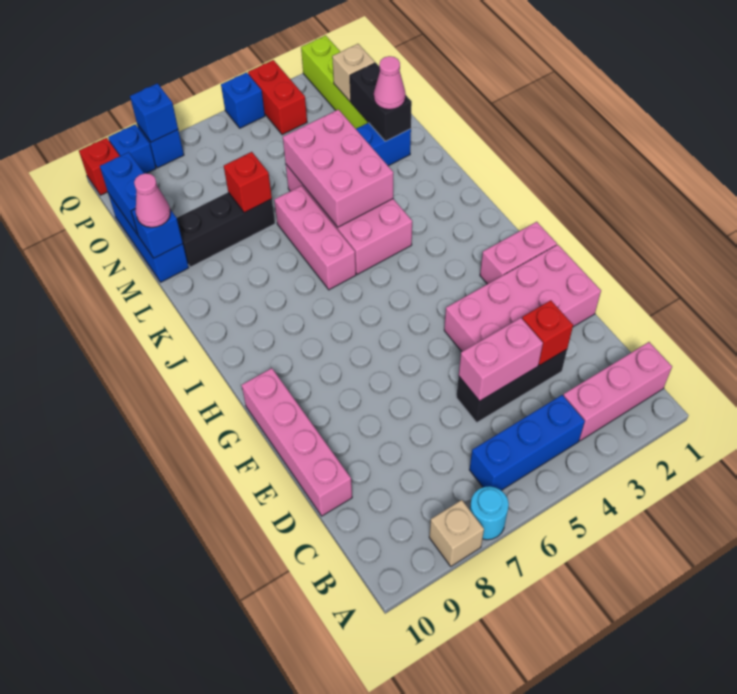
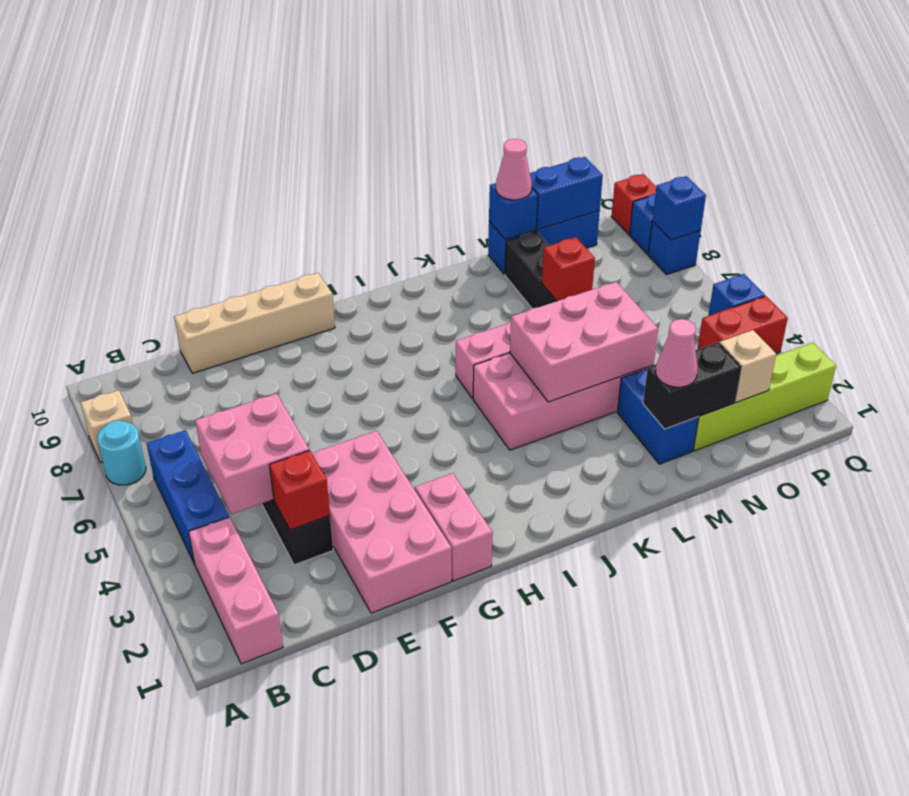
pink brick D4:D5 level 2 -> pink brick C4:D5 level 2
pink brick D10:G10 level 1 -> tan brick D10:G10 level 1

